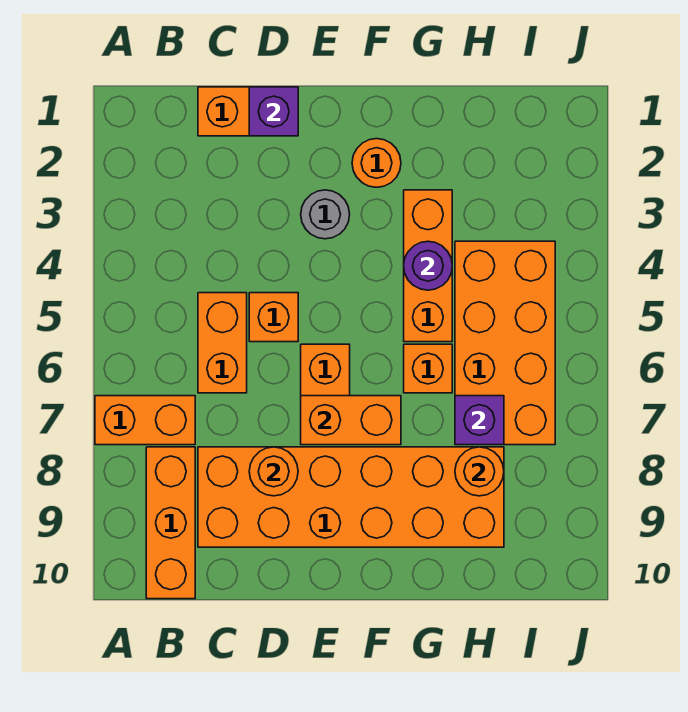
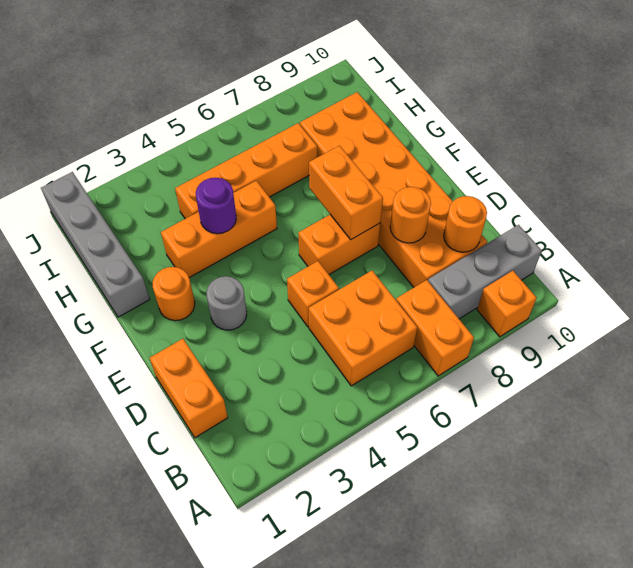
orange brick B8:B10 level 1 -> grey brick B8:B10 level 1
orange brick C5:C6 level 1 -> orange brick B5:C6 level 1
purple brick D1 level 2 -> none
none -> grey brick G1:J1 level 1
orange brick G6 level 1 -> orange brick A9 level 1
orange brick H4:I7 level 1 -> orange brick H4:H7 level 1
purple brick H7 level 2 -> none
orange round brick H8 level 2 -> orange round brick C9 level 2

